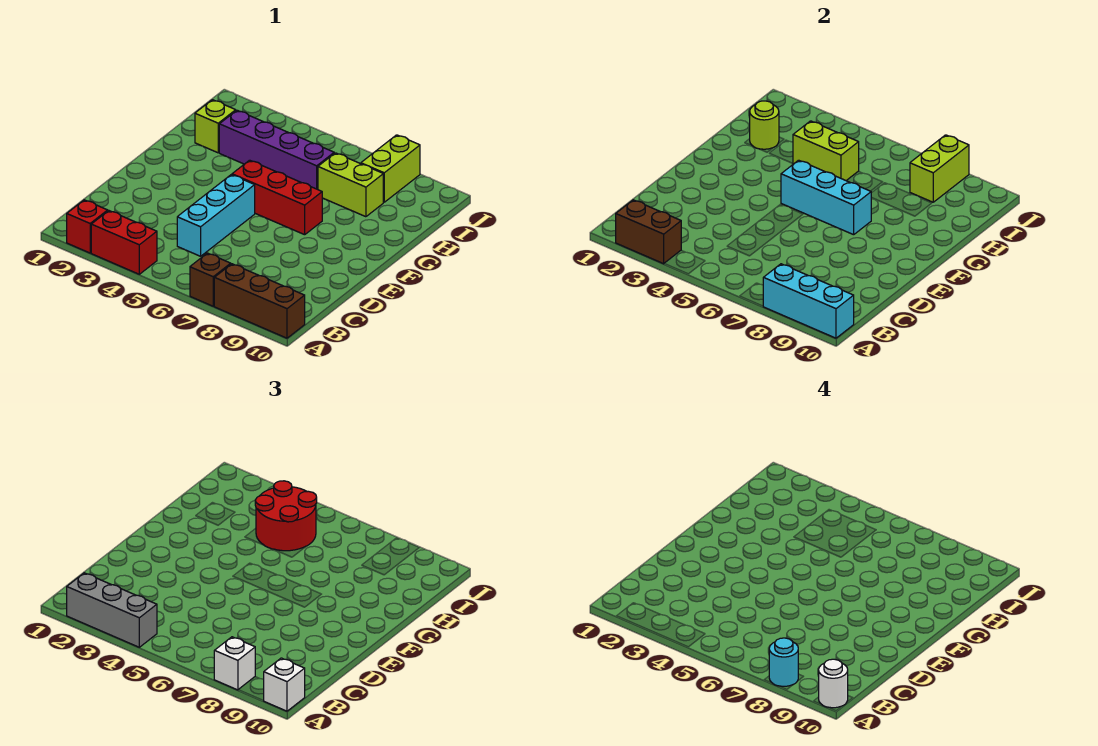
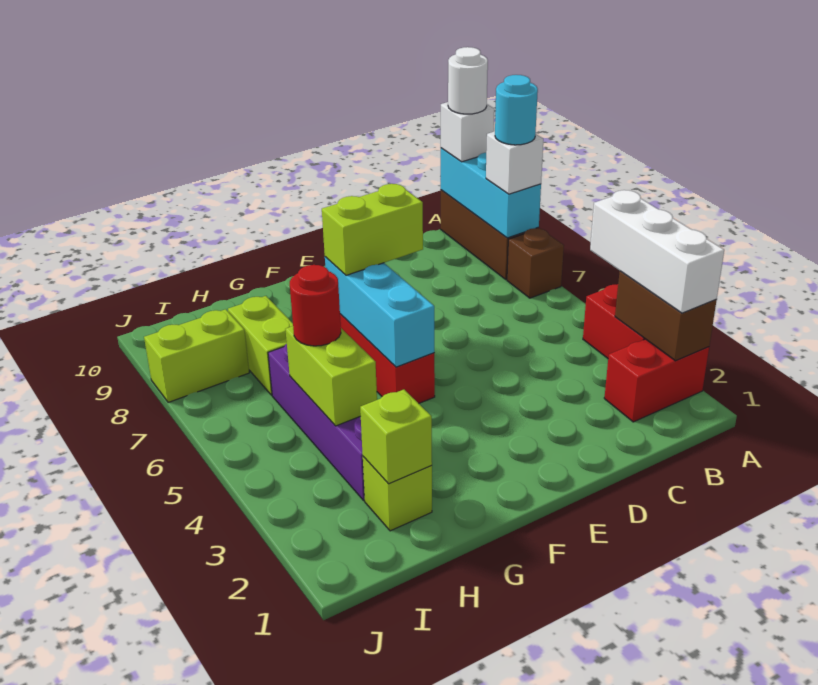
red brick A2 level 1 -> red brick A2:B2 level 1
grey brick A2:A4 level 3 -> white brick A2:A4 level 3
cyan brick C5:E5 level 1 -> none
lime round brick H2 level 2 -> lime brick H2 level 2
red round brick H4:I5 level 3 -> red round brick H5 level 3
lime brick I8:J8 level 2 -> lime brick E7:F7 level 3

